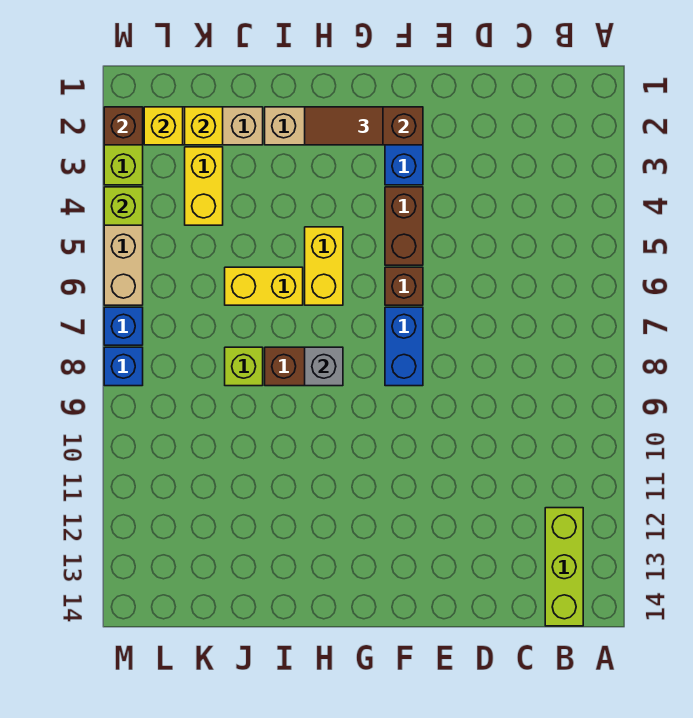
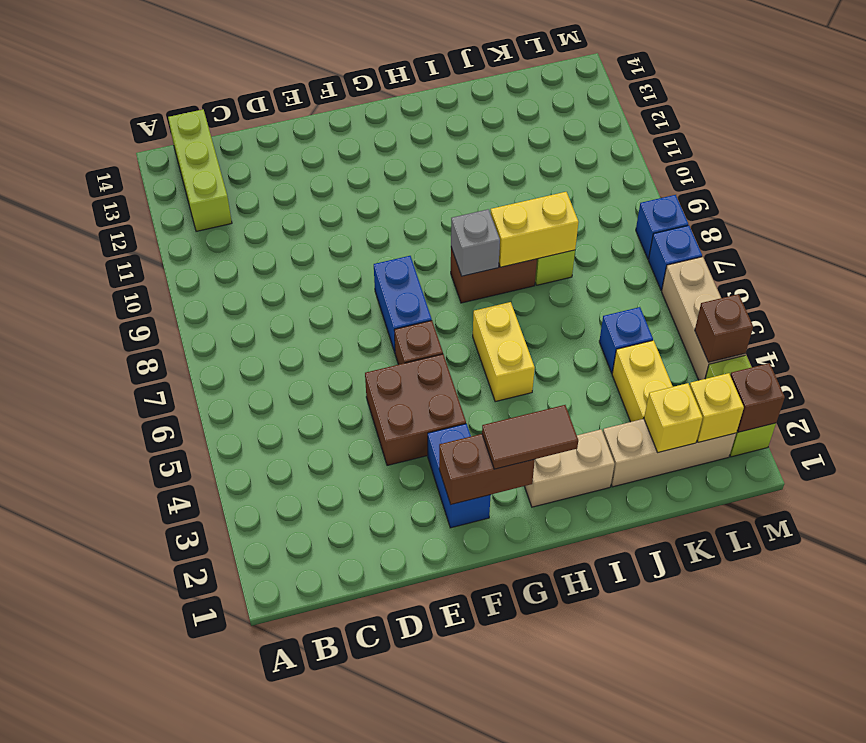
brown brick F4:F5 level 1 -> brown brick E4:F5 level 1
yellow brick I6:J6 level 1 -> yellow brick I8:J8 level 2
none -> blue brick K5 level 1
lime brick M4 level 2 -> brown brick M4 level 2

